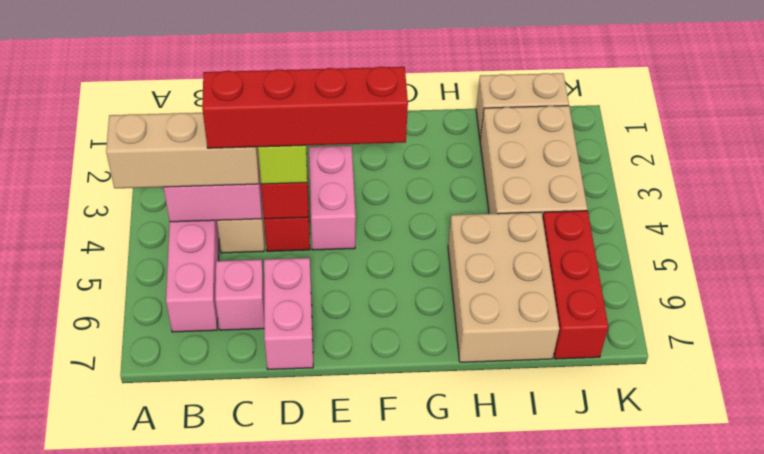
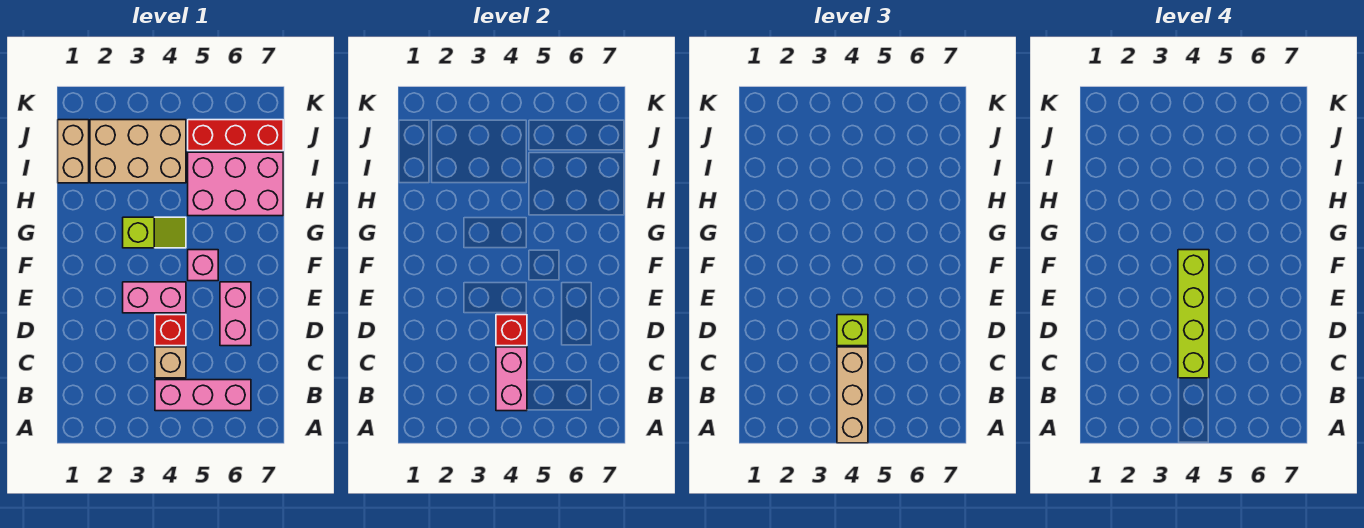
red brick C4:F4 level 4 -> lime brick C4:F4 level 4
pink brick C6 level 1 -> pink brick F5 level 1
pink brick D6:D7 level 1 -> pink brick D6:E6 level 1
none -> lime slope G3:G4 level 1 top 3
tan brick H5:I7 level 1 -> pink brick H5:I7 level 1

